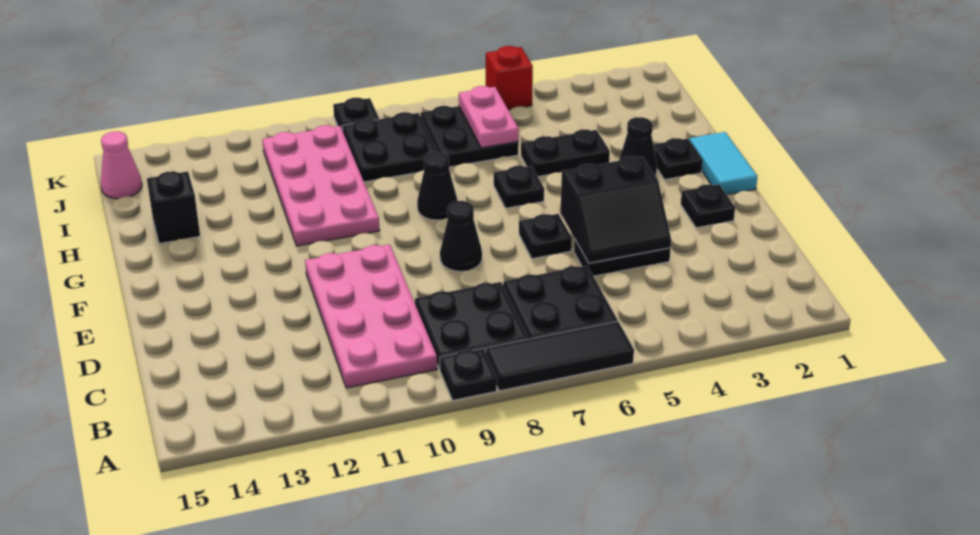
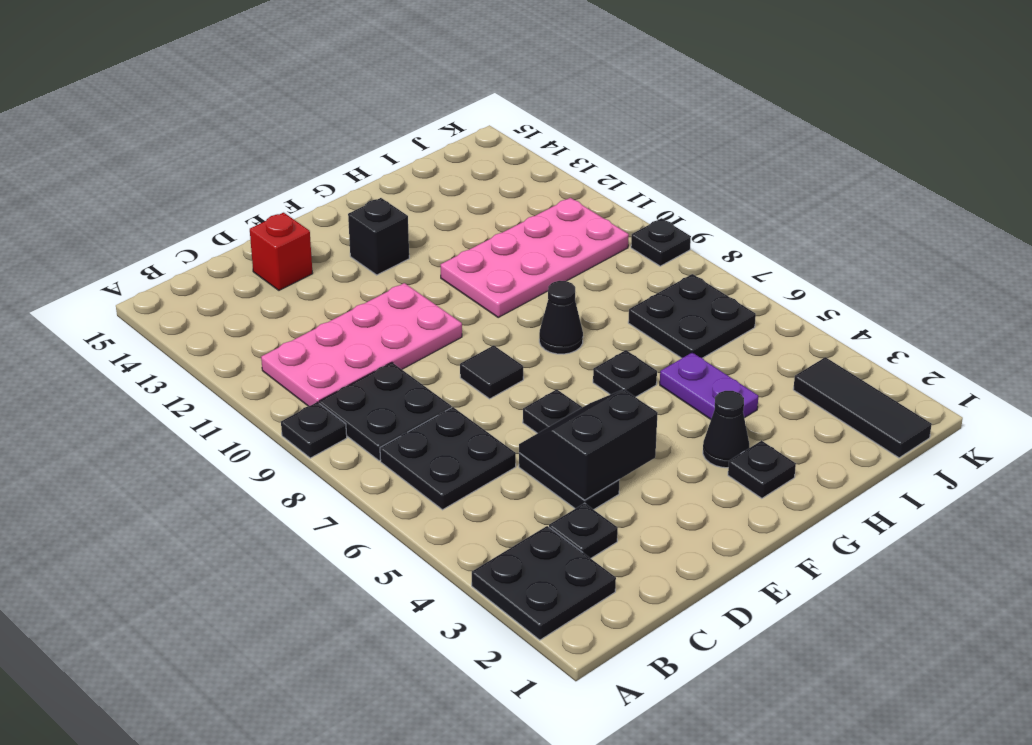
black tile A6:A8 level 1 -> black tile J1:J3 level 1
black slope D4:E5 level 2 top E -> black slope D4:E5 level 2 top 4
black plate E2 level 1 -> black plate C3 level 1
black cone E8 level 1 -> black tile E8 level 1
cyan tile F1:G1 level 1 -> none
black plate H4:H5 level 1 -> purple plate H4:H5 level 1
black brick H14 level 1 -> black brick F13 level 1
pink plate I6:J6 level 2 -> none
black plate I8:J9 level 1 -> black plate A2:B3 level 1
pink cone J15 level 1 -> none
red brick K5 level 1 -> red brick D14 level 1

